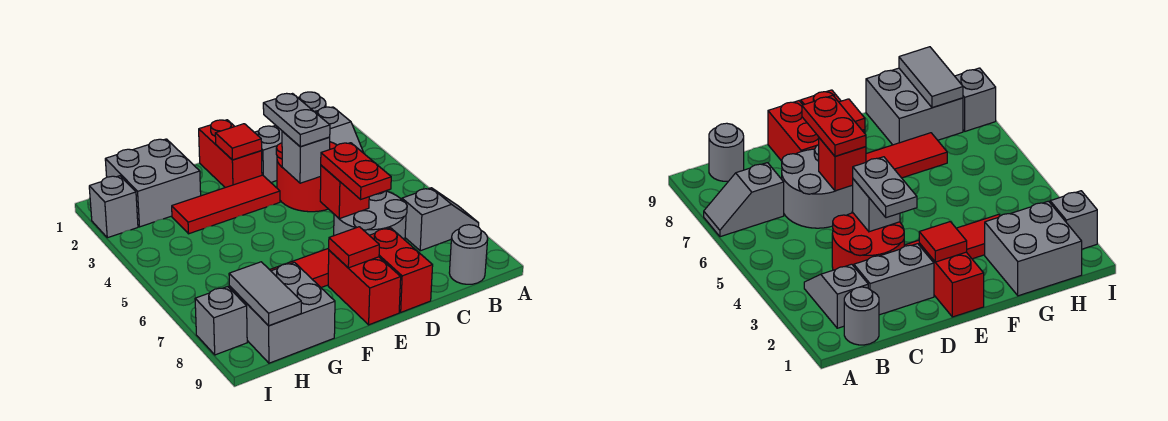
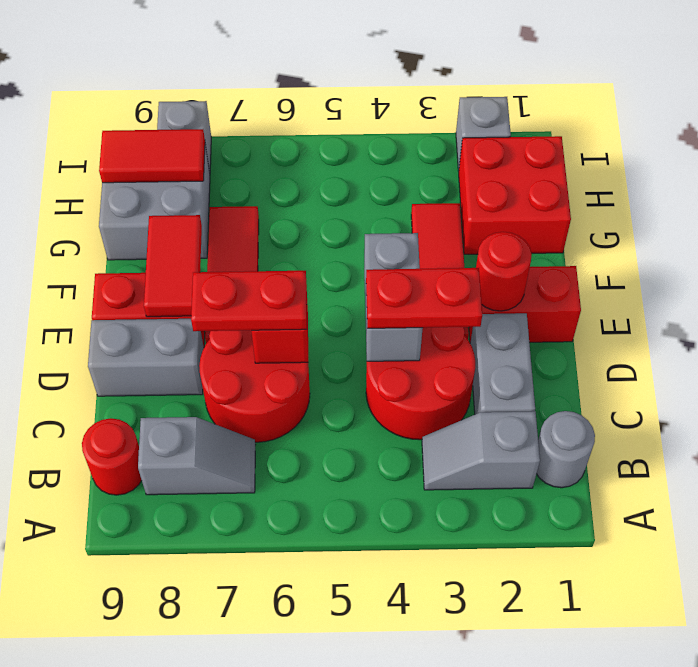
grey slope A7:B7 level 1 top B -> grey slope B7:B8 level 1 top 8
grey round brick B9 level 1 -> red round brick B9 level 1
grey round brick C6:D7 level 1 -> red round brick C6:D7 level 1
grey plate D3:D4 level 3 -> red plate D3:D4 level 3
grey brick D4 level 2 -> grey brick D4:E4 level 2
red brick D8:D9 level 1 -> grey brick D8:D9 level 1
red tile E2 level 2 -> red round brick E2 level 2
red tile E8 level 2 -> red tile E8:F8 level 2
grey brick G1:H2 level 1 -> red brick G1:H2 level 1
grey tile H8:H9 level 2 -> red tile H8:H9 level 2

